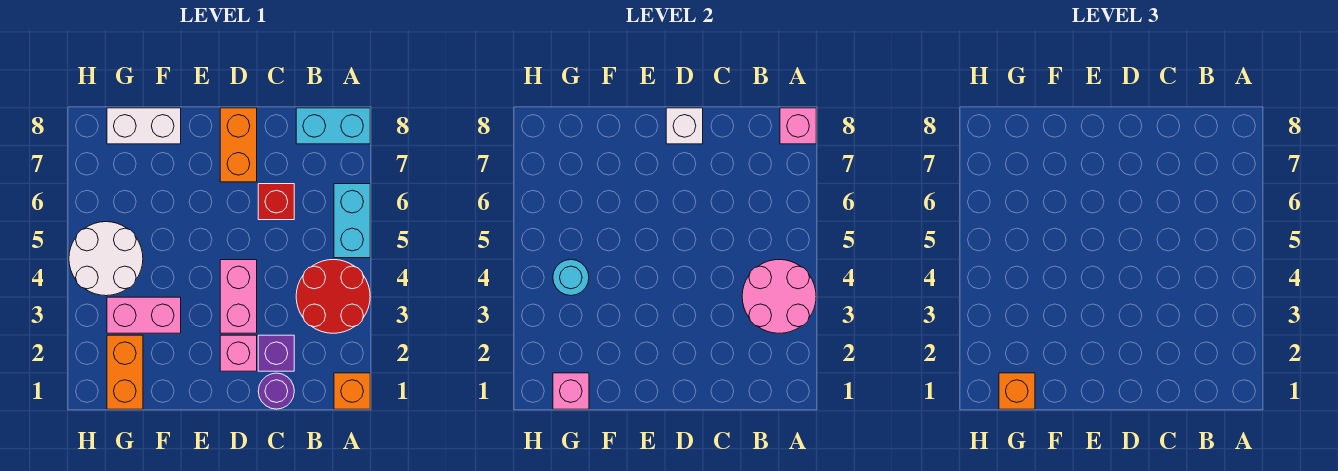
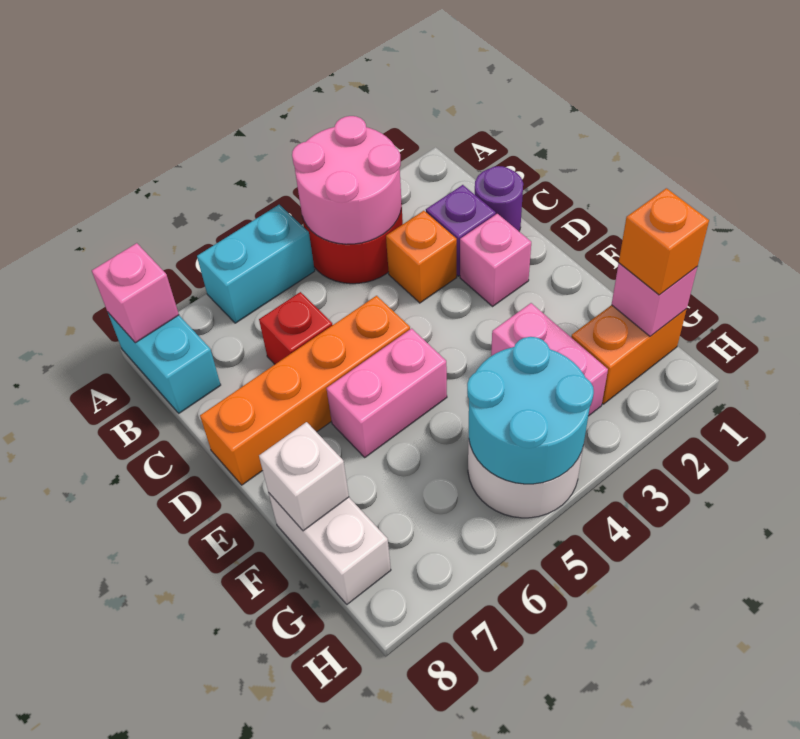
orange brick A1 level 1 -> orange brick C3 level 1
pink brick D3:D4 level 1 -> pink brick E5:E6 level 1
orange brick D7:D8 level 1 -> orange brick D5:D8 level 1
white brick D8 level 2 -> white brick F8 level 2
cyan round brick G4 level 2 -> cyan round brick G4:H5 level 2

